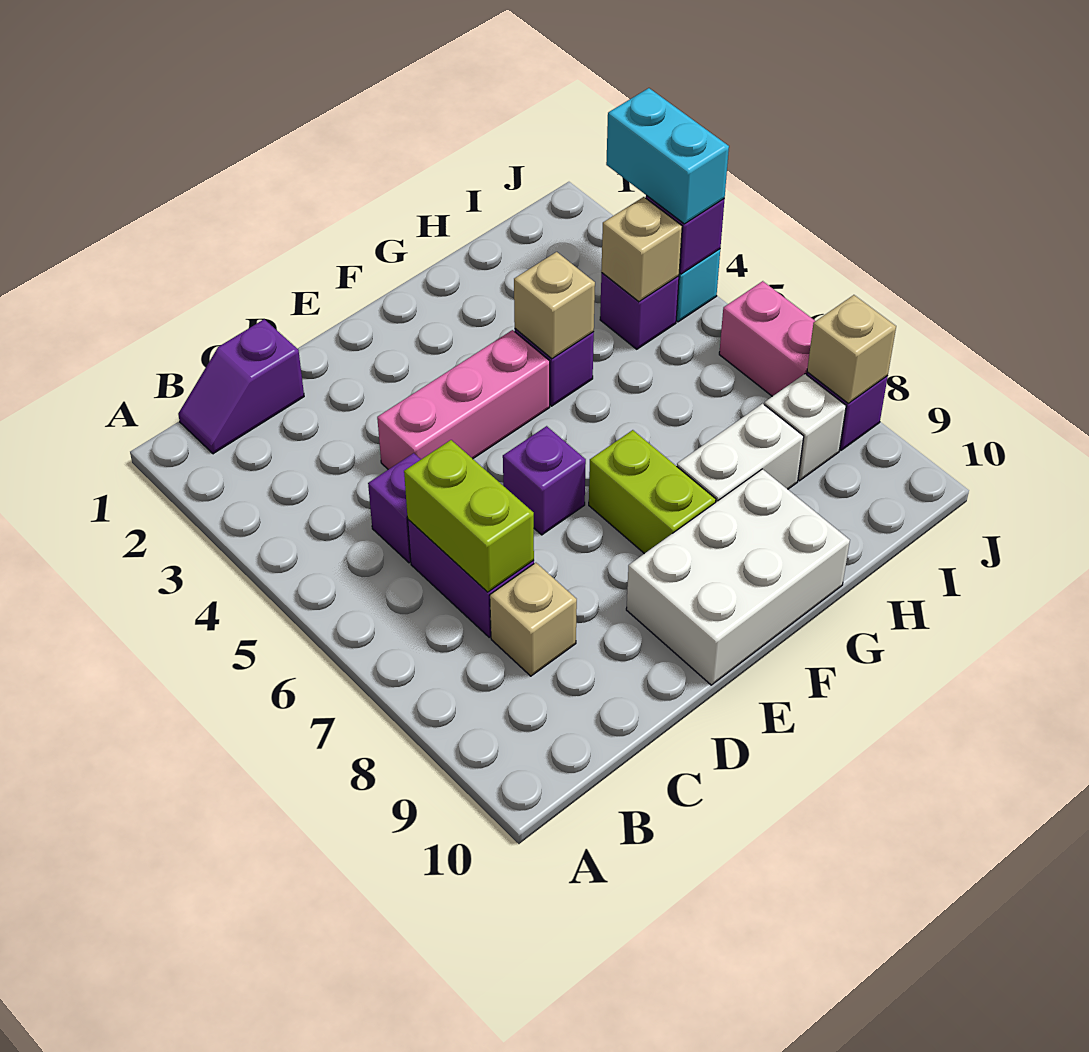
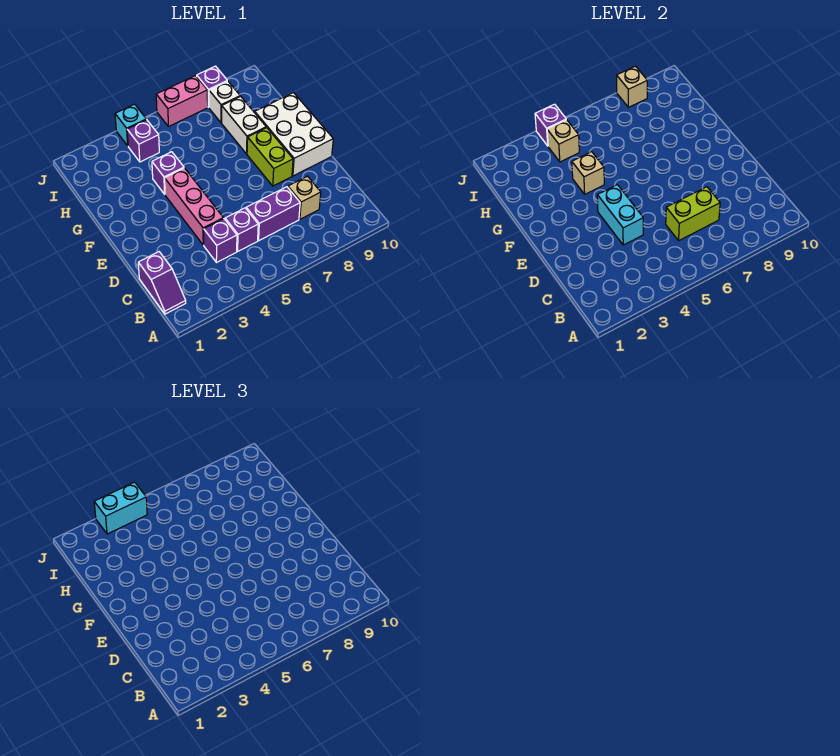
none -> cyan brick D4:E4 level 2
purple brick E6 level 1 -> purple brick C4 level 1
lime brick F7:F8 level 1 -> lime brick E8:F8 level 1

